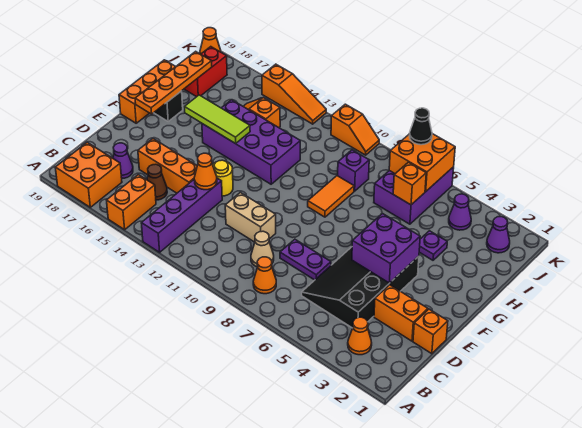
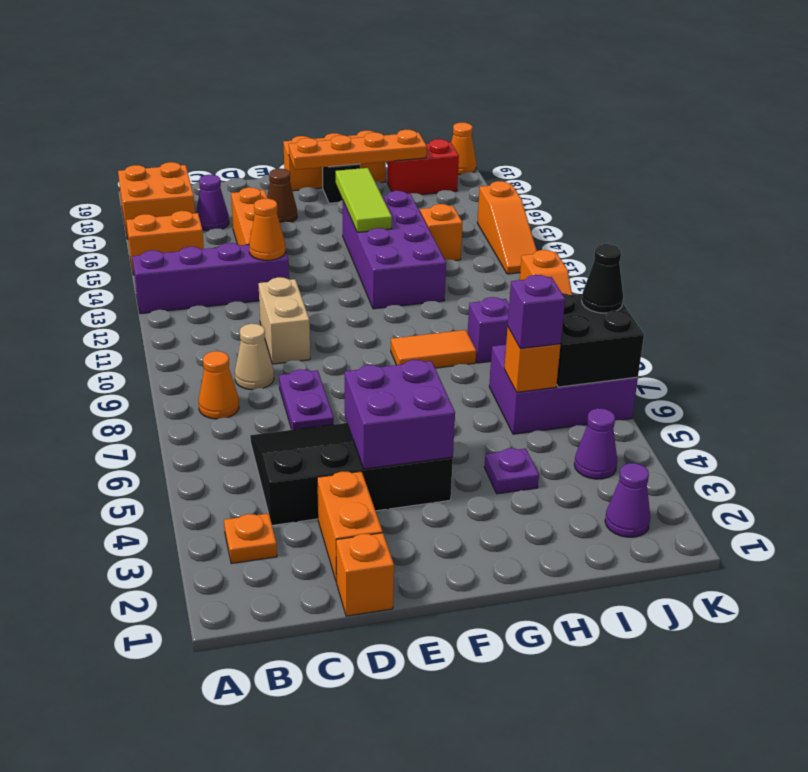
orange cone B3 level 1 -> orange plate B3 level 1
brown cone C15 level 1 -> brown cone E17 level 1
yellow round brick E13 level 1 -> none
none -> purple brick I6 level 3
orange brick J6:K7 level 2 -> black brick J6:K7 level 2

